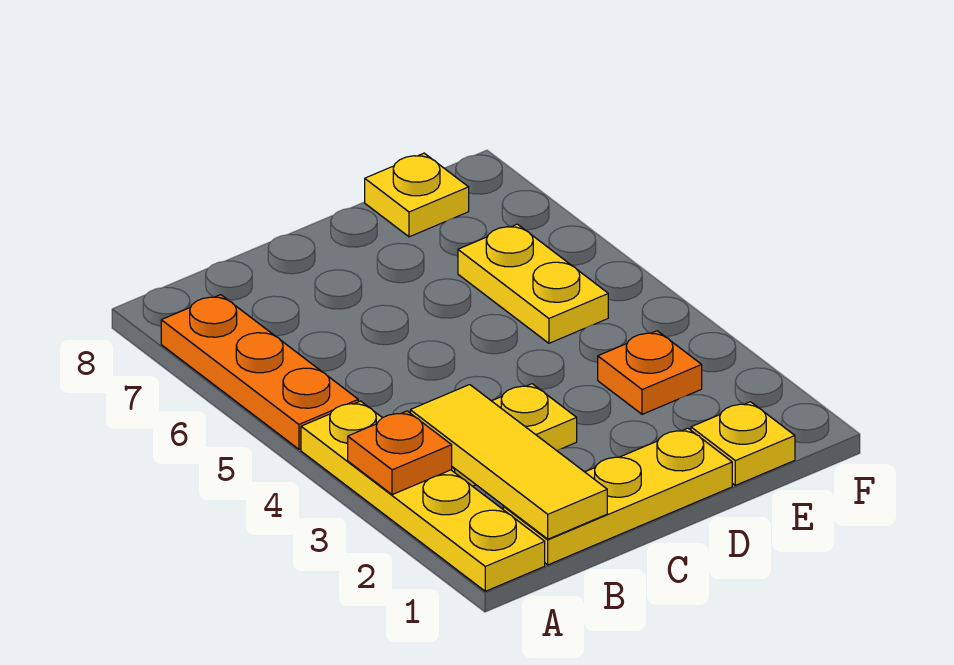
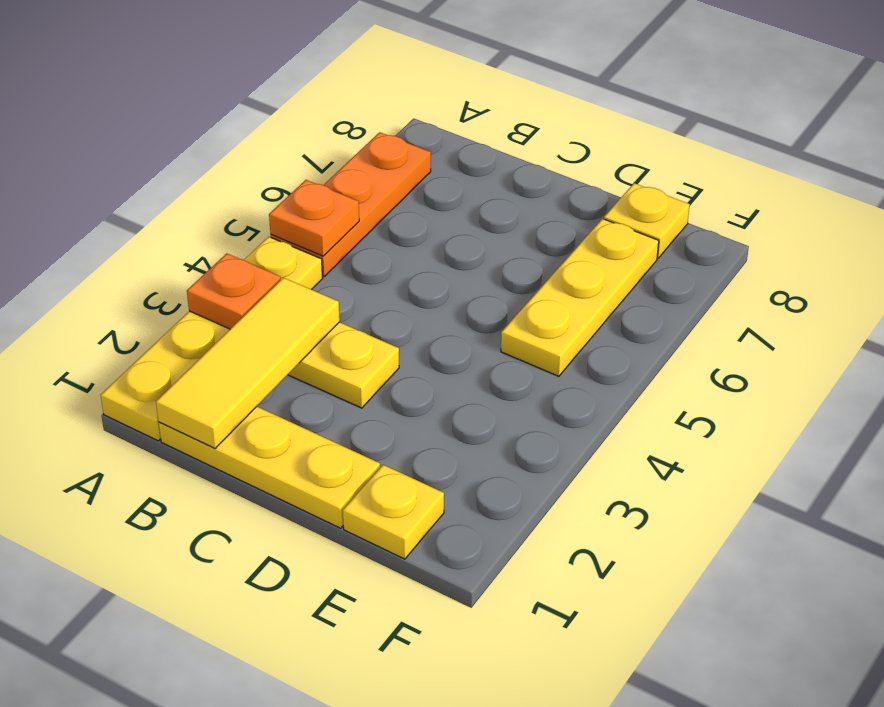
orange plate E3 level 1 -> orange plate A5 level 2
yellow plate E5:E6 level 1 -> yellow plate E5:E7 level 1

